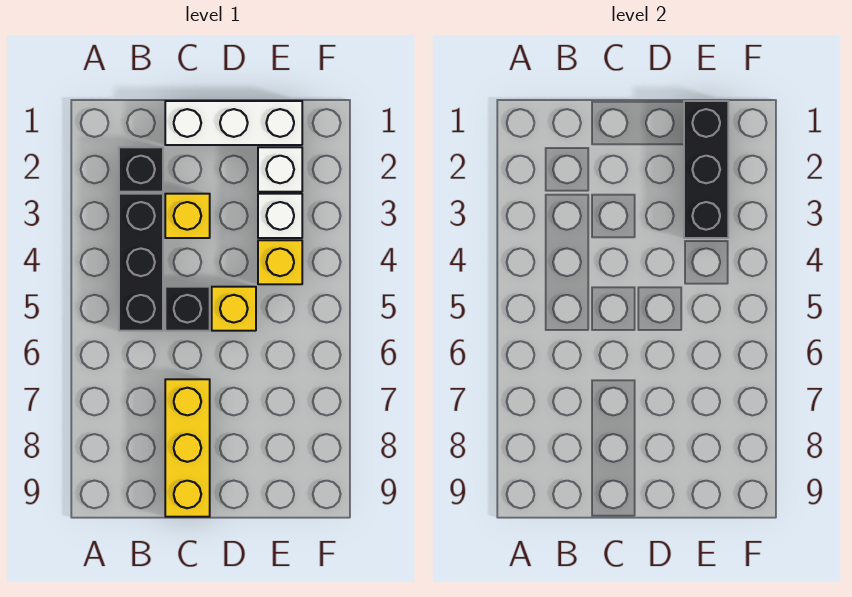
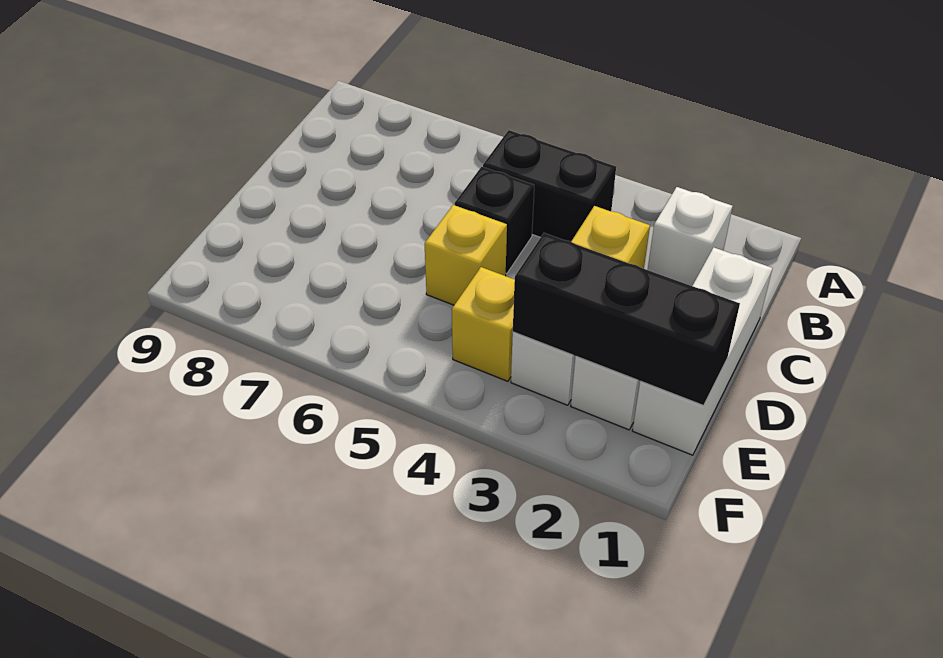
black brick B2 level 1 -> white brick B2 level 1
black brick B3:B5 level 1 -> black brick B4:B5 level 1
yellow brick C7:C9 level 1 -> none

